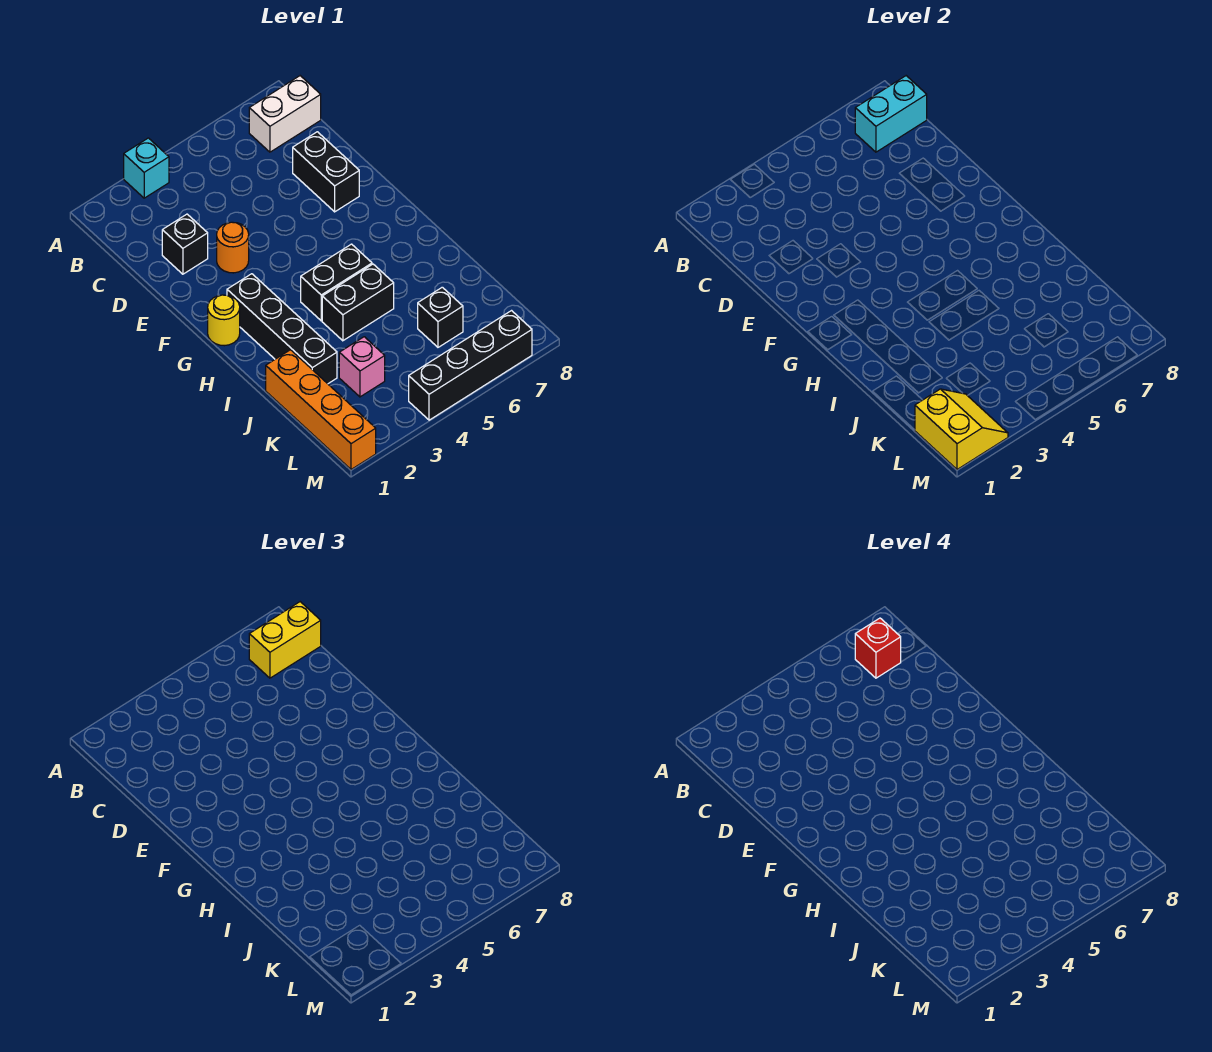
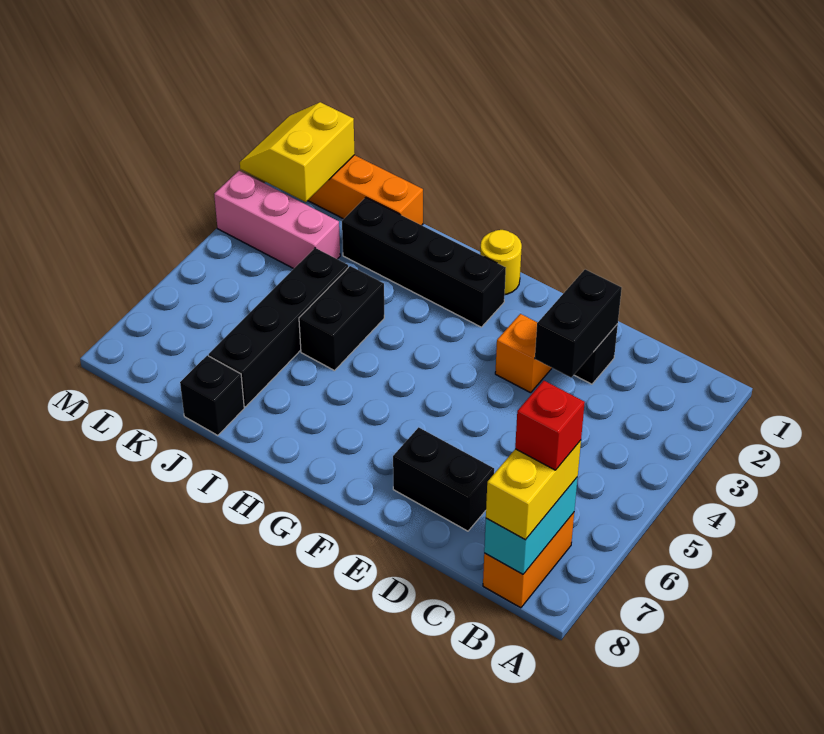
cyan brick A3 level 1 -> none
white brick B7:B8 level 1 -> orange brick B7:B8 level 1
orange round brick E3 level 1 -> orange brick E3 level 1
black brick H4:H5 level 1 -> black brick D2:D3 level 2
pink brick K3 level 1 -> pink brick K3:M3 level 1
black brick K6 level 1 -> black brick J8 level 1
yellow slope L1:M2 level 2 top 1 -> yellow slope L1:M2 level 2 top L
black brick M4:M7 level 1 -> black brick J4:J7 level 1

